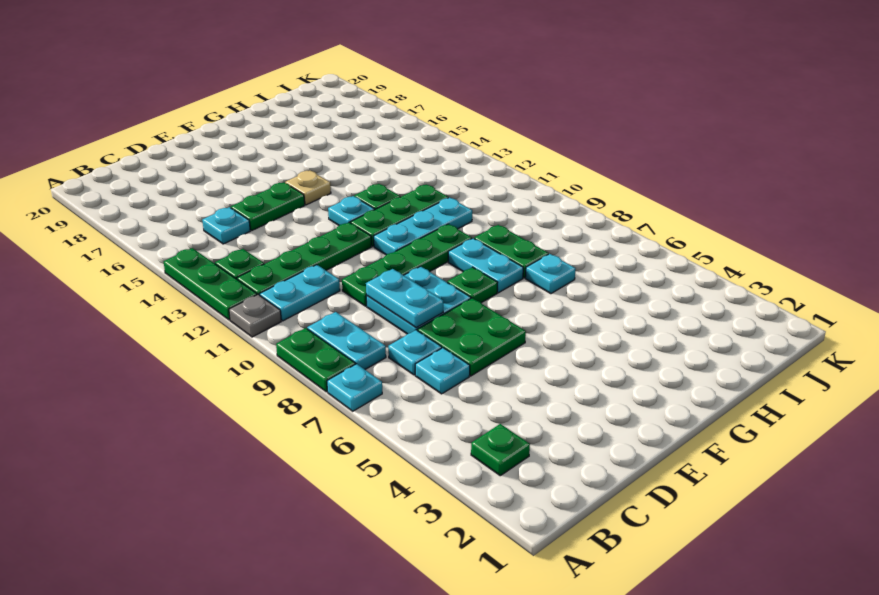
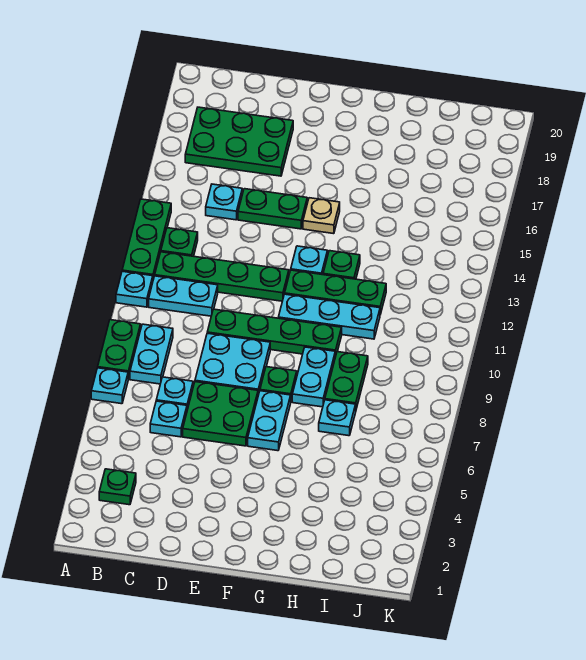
grey plate A11 level 1 -> cyan plate A11 level 1
none -> green plate B17:D18 level 1
cyan plate D8:D9 level 2 -> cyan plate F6:F7 level 1

